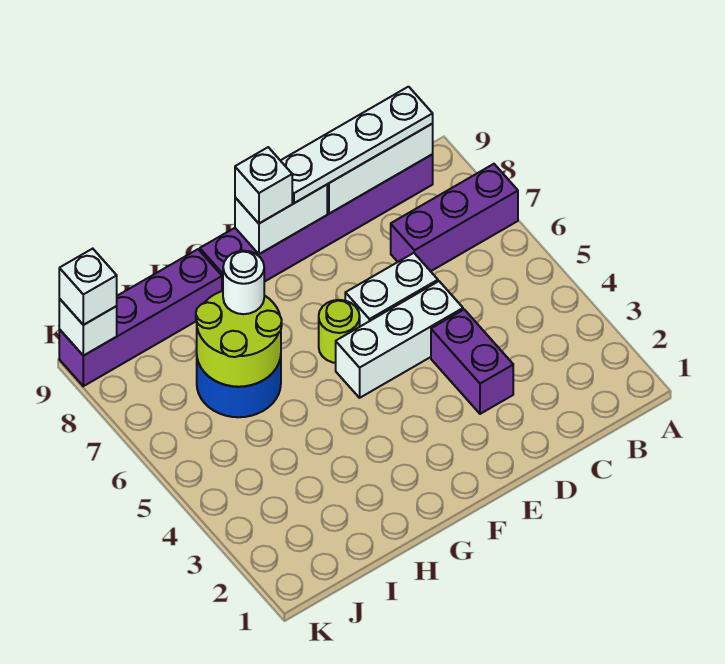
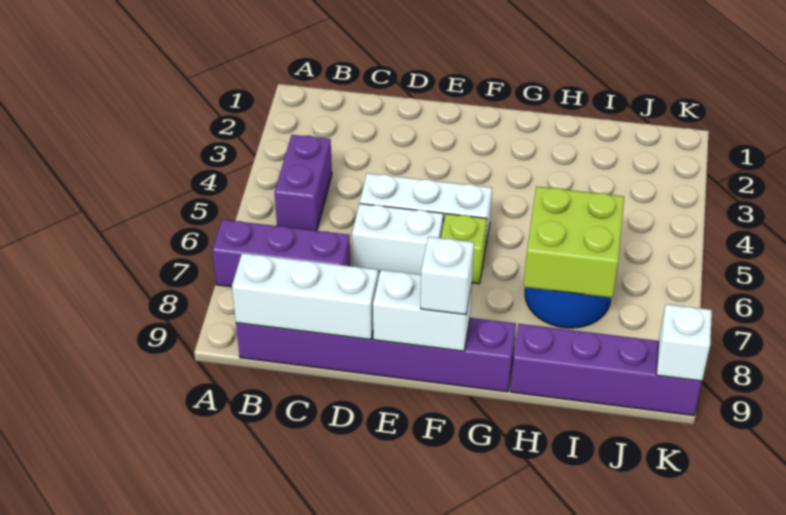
white plate B9:E9 level 3 -> none
purple brick D3:D4 level 1 -> purple brick B4:B5 level 1
lime round brick F6 level 1 -> lime brick F6 level 1
lime round brick H6:I7 level 2 -> lime brick H6:I7 level 2
white round brick H7 level 3 -> none
white brick K9 level 3 -> none

